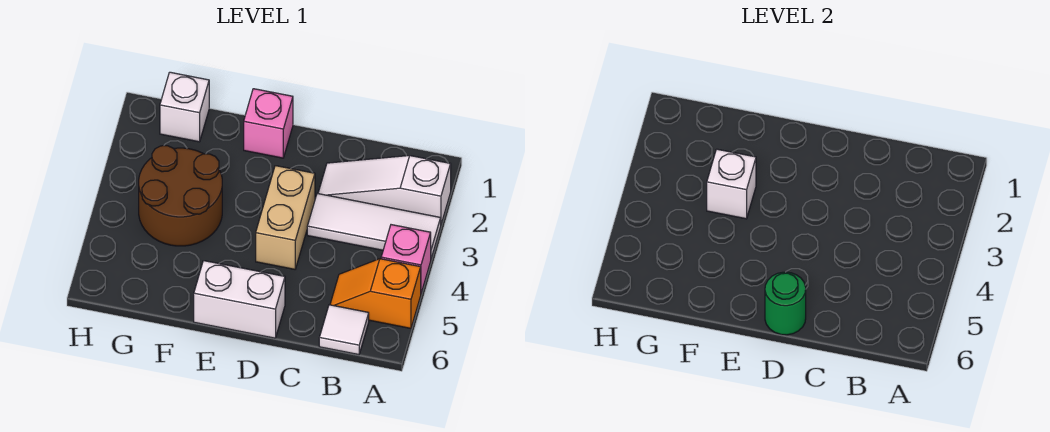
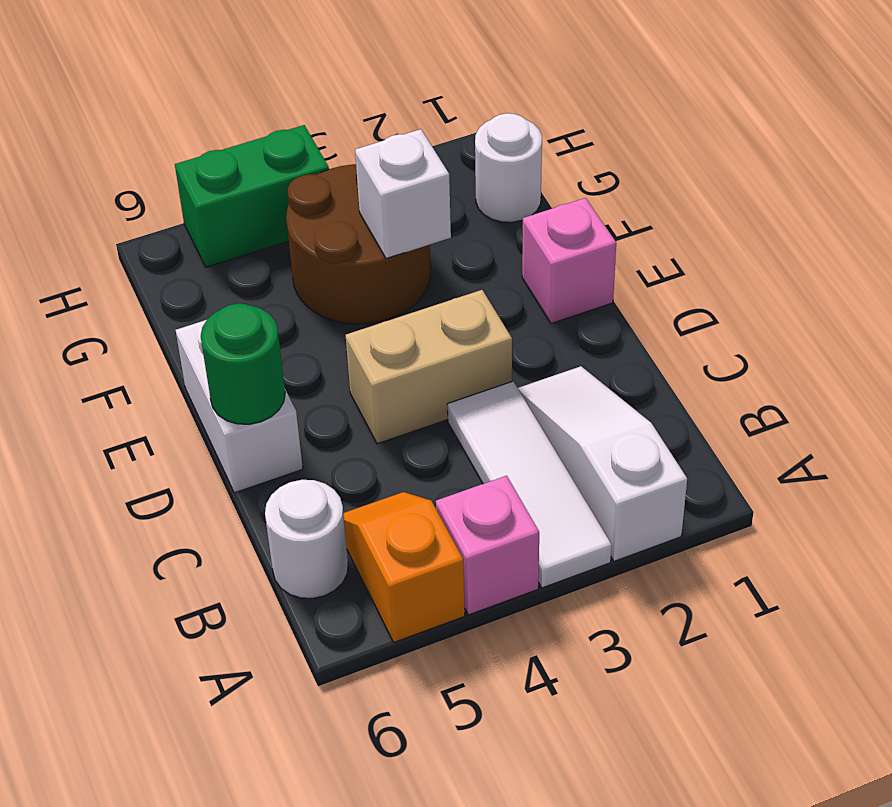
white tile B6 level 1 -> white round brick B6 level 1
white brick G1 level 1 -> white round brick G1 level 1
none -> green brick H4:H5 level 1

